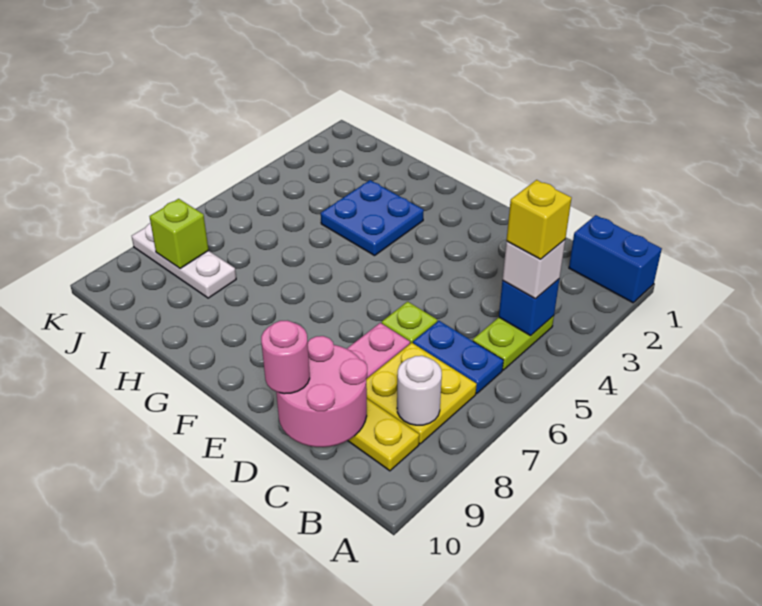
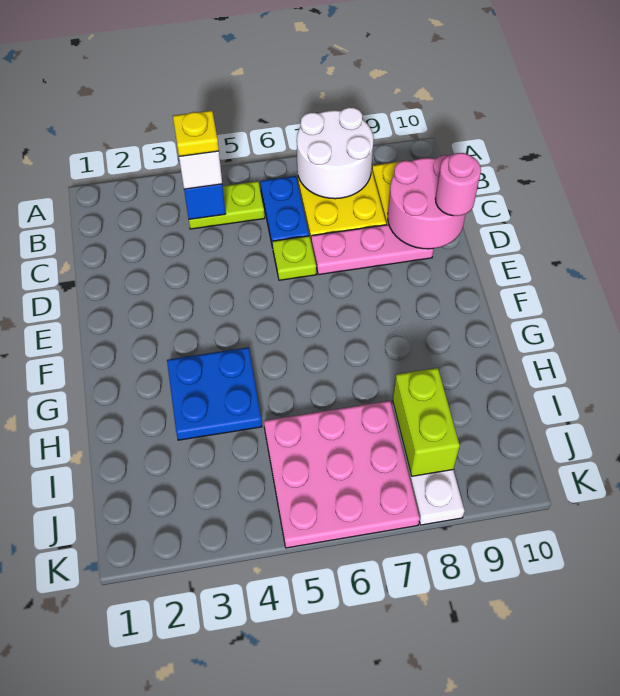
blue brick A1:B1 level 1 -> none
yellow brick B4 level 4 -> yellow plate B4 level 4
white round brick B8 level 2 -> white round brick A7:B8 level 2
none -> pink plate I5:K7 level 1
lime brick J8 level 2 -> lime brick I8:J8 level 2

